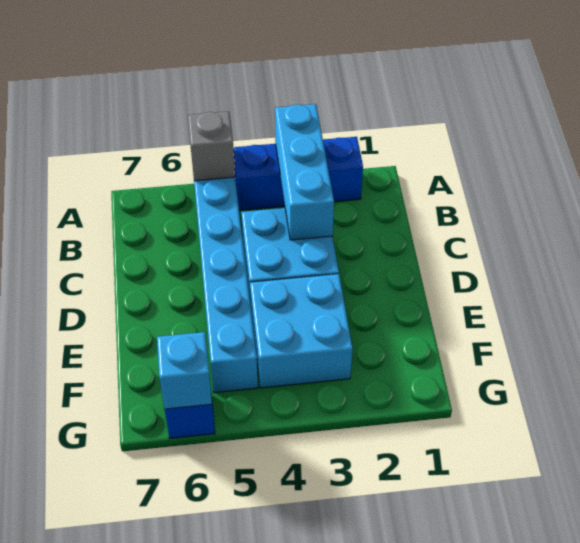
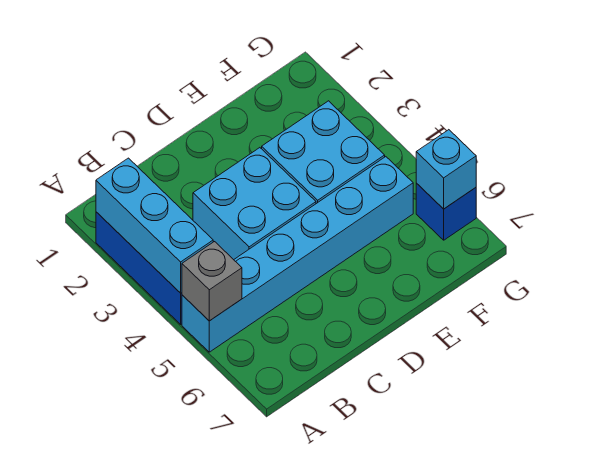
cyan brick A3:C3 level 2 -> cyan brick A2:A4 level 2

